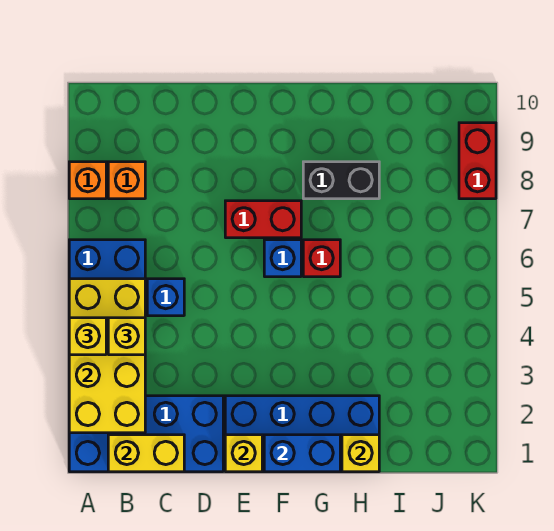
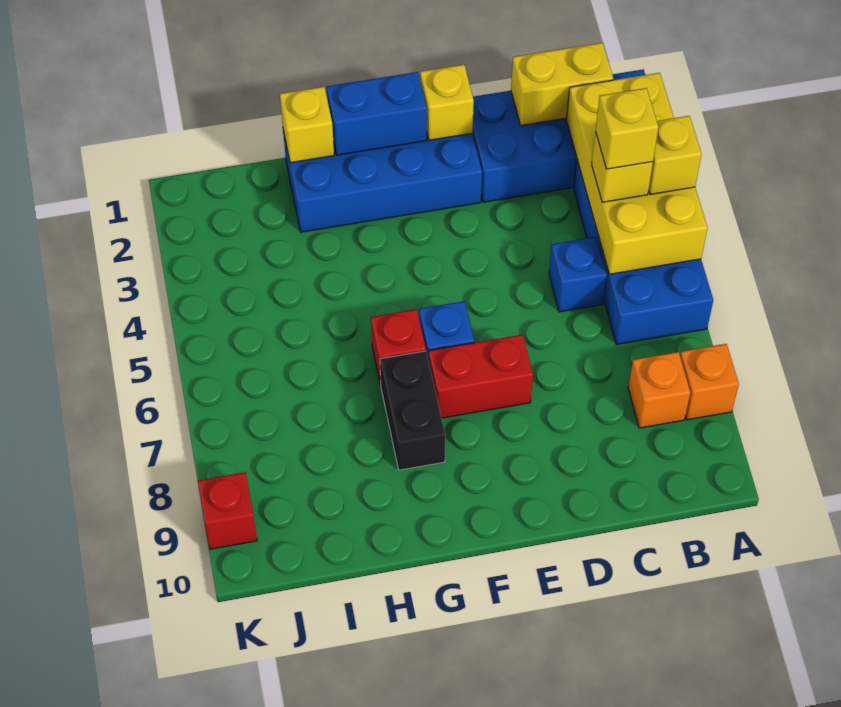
none -> yellow brick B4 level 4
black brick G8:H8 level 1 -> black brick G7:G8 level 1
red brick K8:K9 level 1 -> red brick K9 level 1

